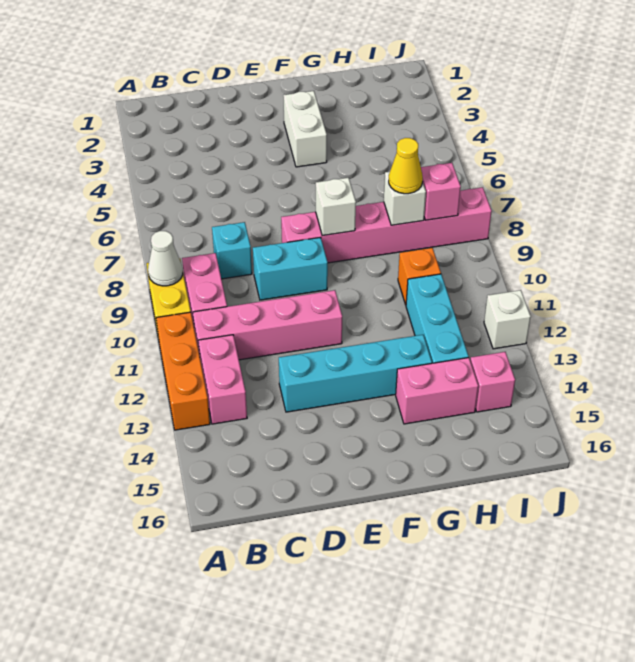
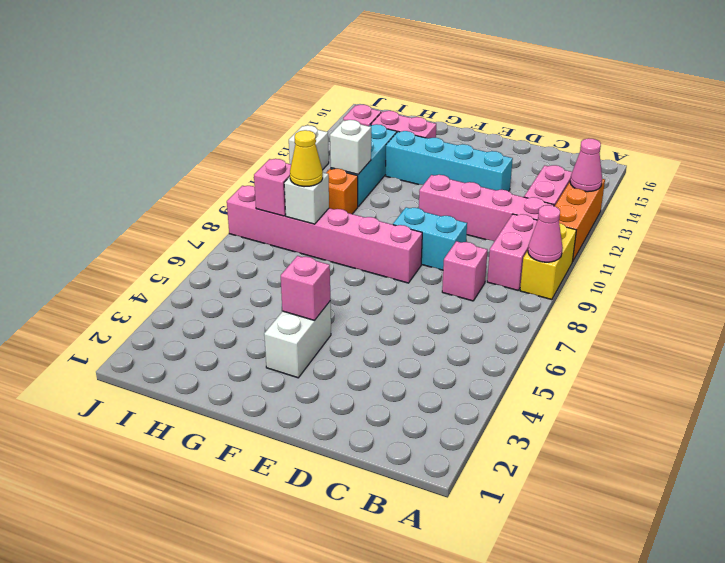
white cone A9 level 2 -> pink cone A9 level 2
none -> pink cone A13 level 2
cyan brick C8 level 1 -> pink brick C8 level 1
none -> pink brick F4 level 2
white brick F8 level 2 -> white brick H11 level 2

